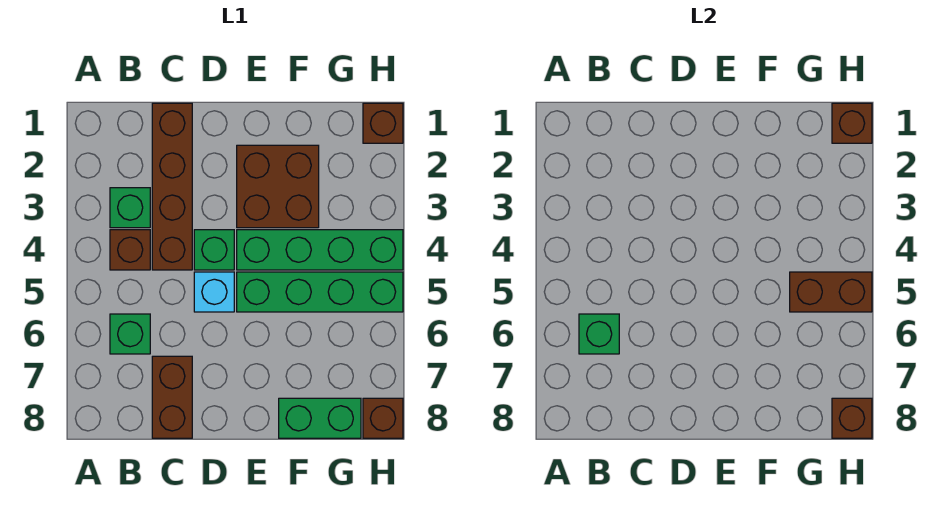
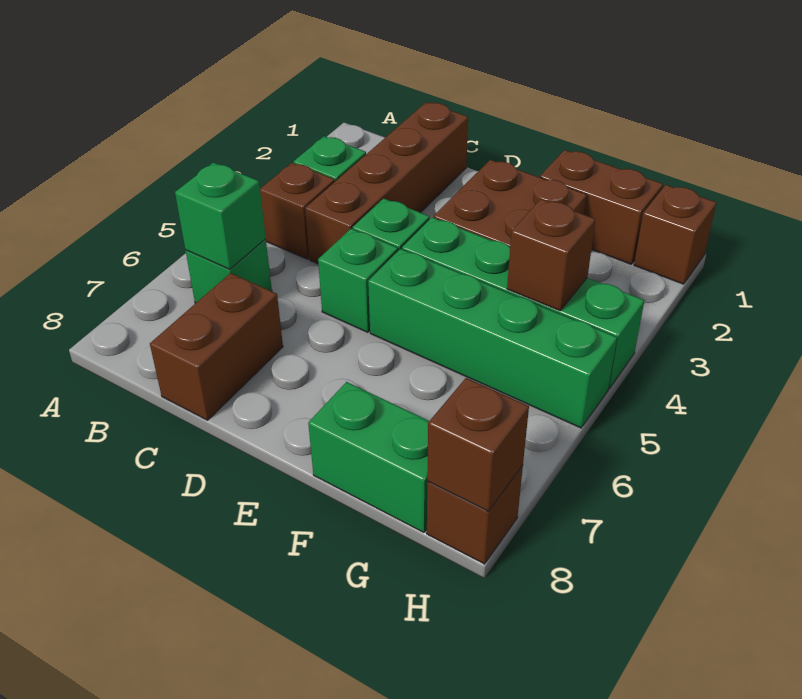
cyan brick D5 level 1 -> green brick D5 level 1
brown brick G5:H5 level 2 -> brown brick F1:G1 level 1
brown brick H1 level 2 -> brown brick G4 level 2

